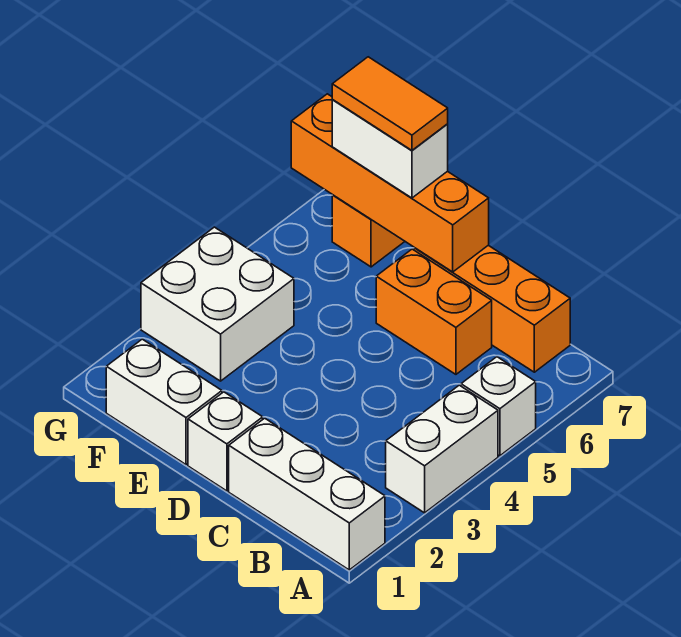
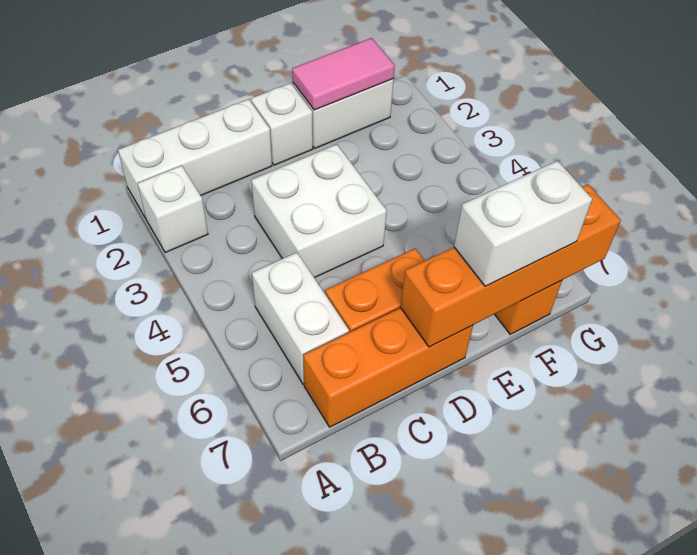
white brick A3:A4 level 1 -> white brick B5:B6 level 1
white brick A5 level 1 -> white brick A2 level 1
none -> pink tile E1:F1 level 2
orange tile E7:F7 level 4 -> none
white brick F3:G4 level 1 -> white brick C3:D4 level 1

